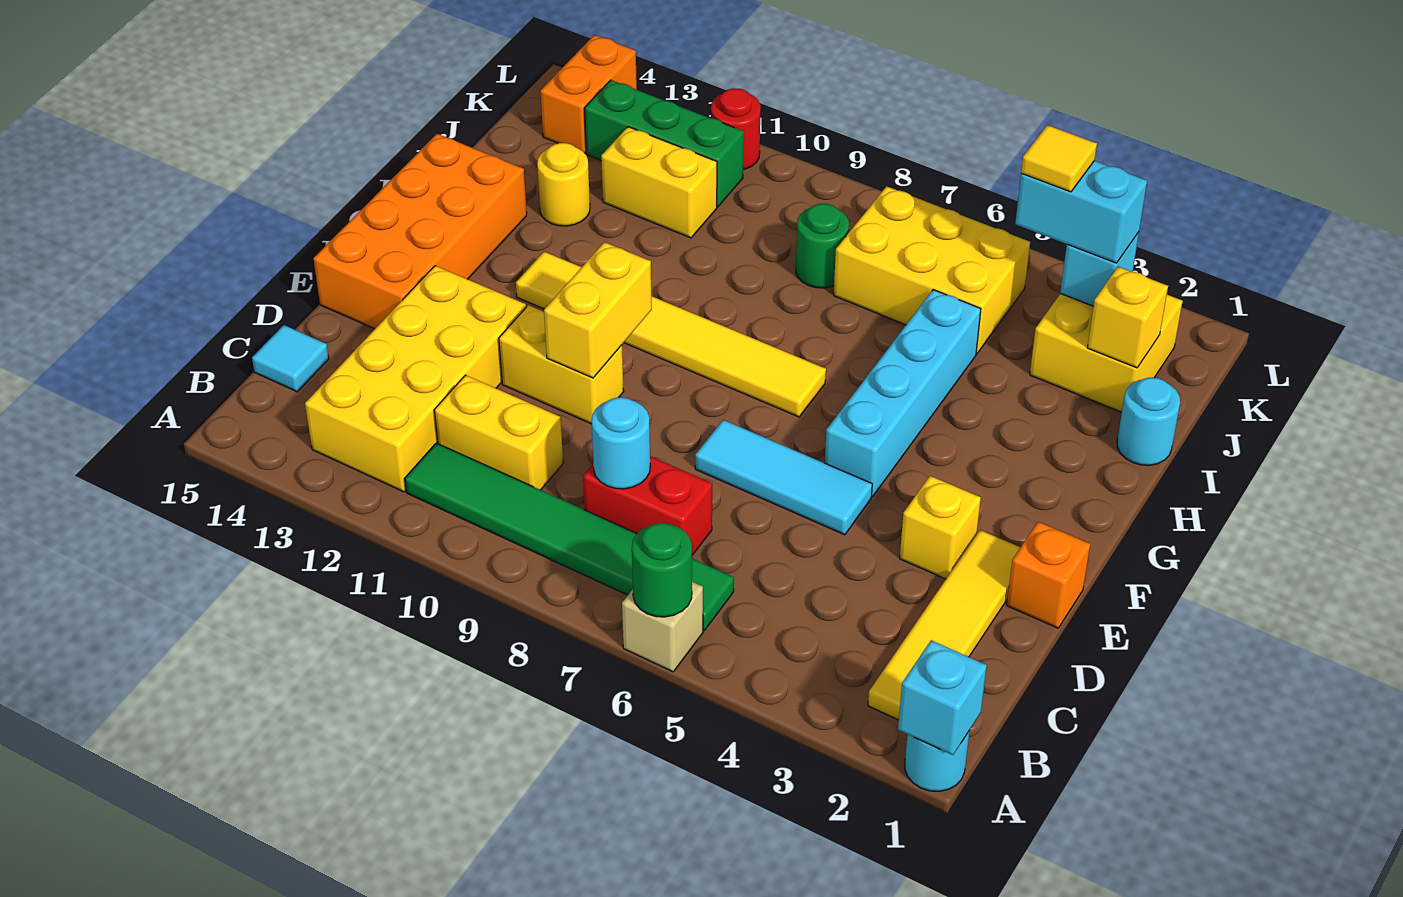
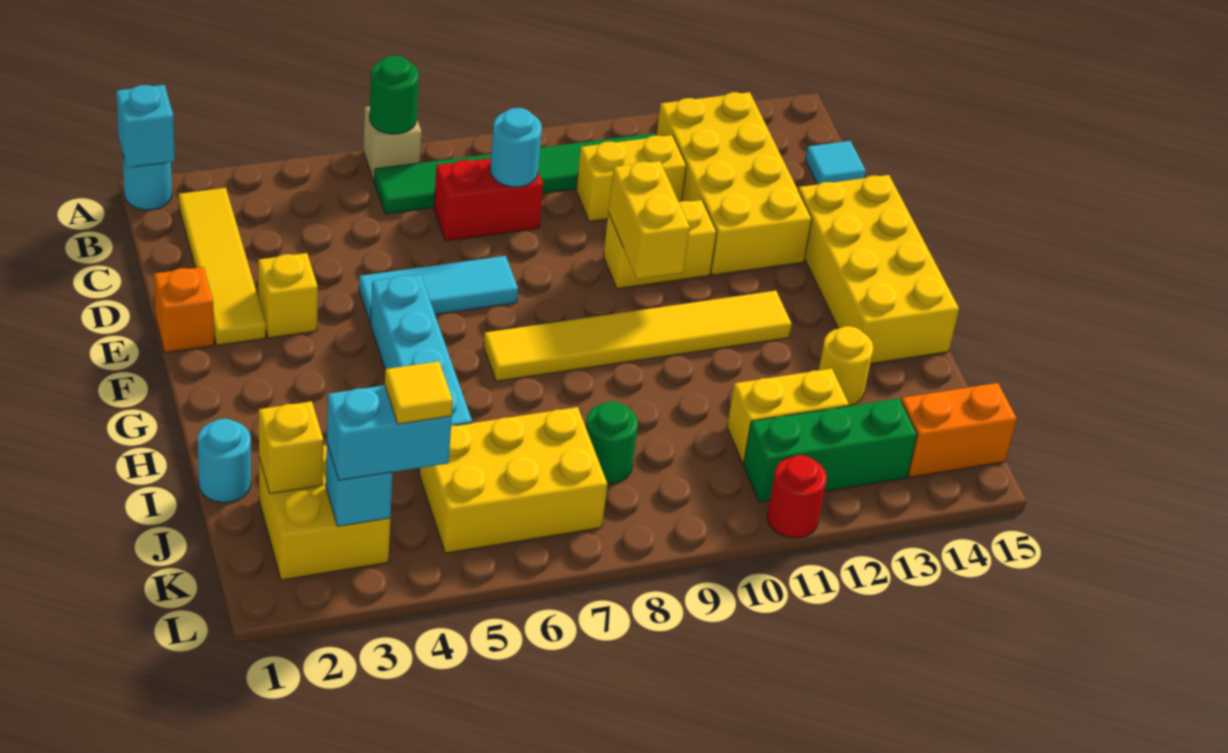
orange brick E14:H15 level 1 -> yellow brick E14:H15 level 1
orange brick K14:L14 level 1 -> orange brick K14:K15 level 1

